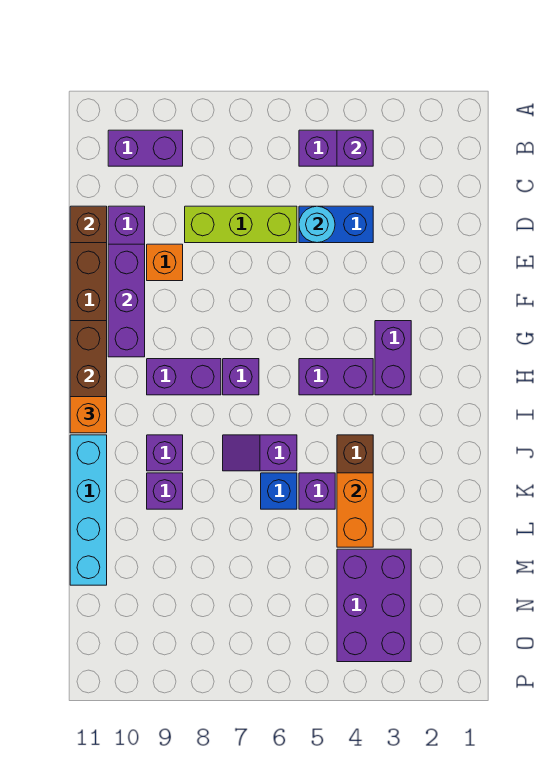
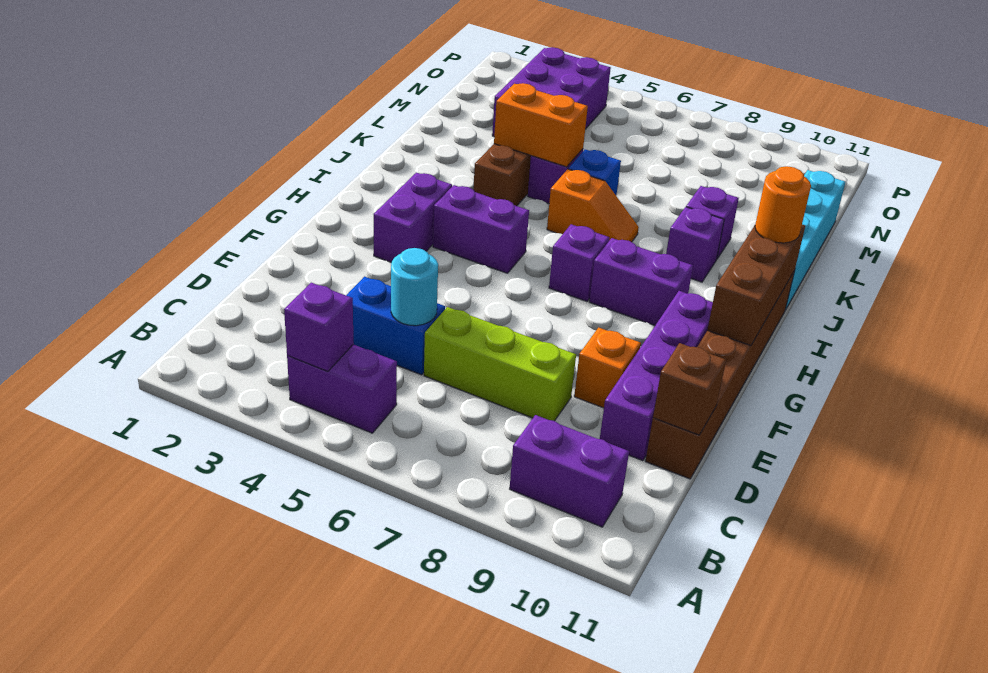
purple brick E10:G10 level 2 -> none
orange brick I11 level 3 -> orange round brick I11 level 3
purple slope J6:J7 level 1 top 6 -> orange slope J6:J7 level 1 top 6
orange brick K4:L4 level 2 -> orange brick K4:K5 level 2

